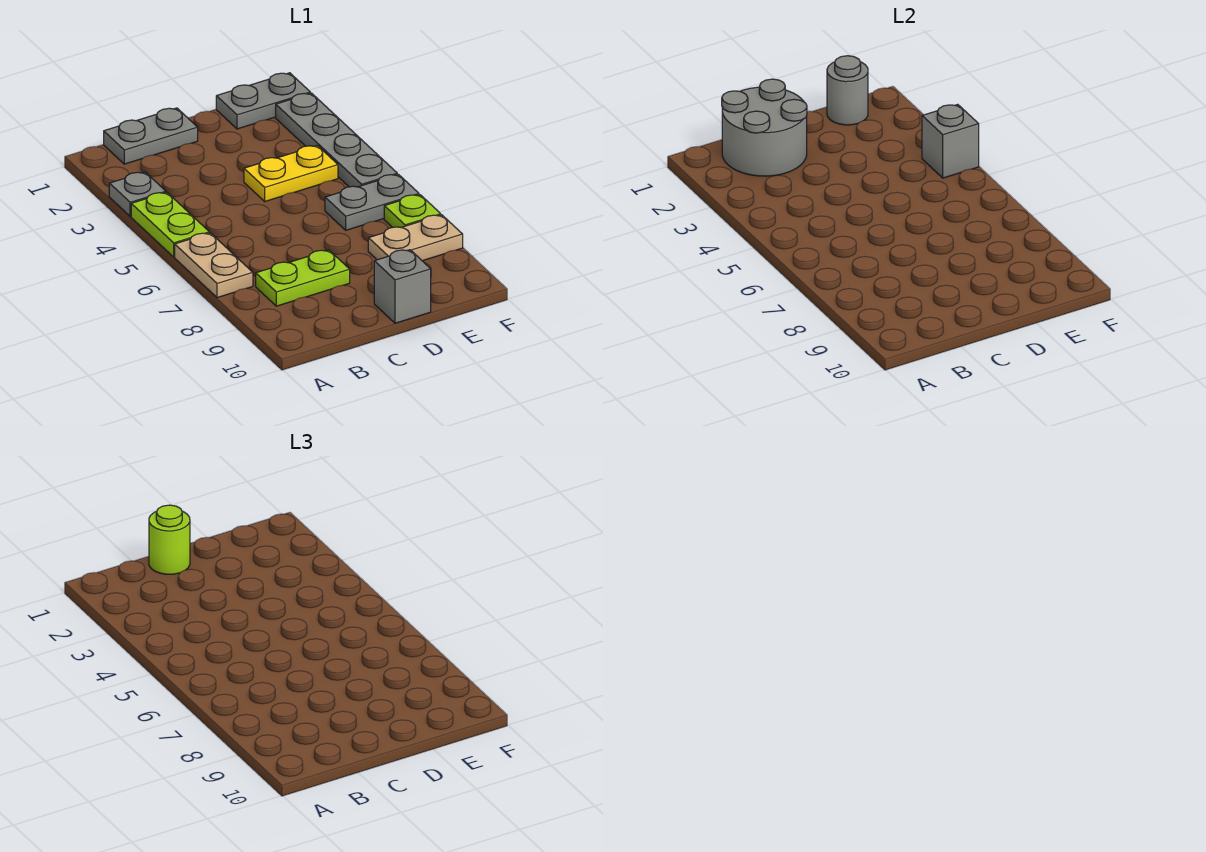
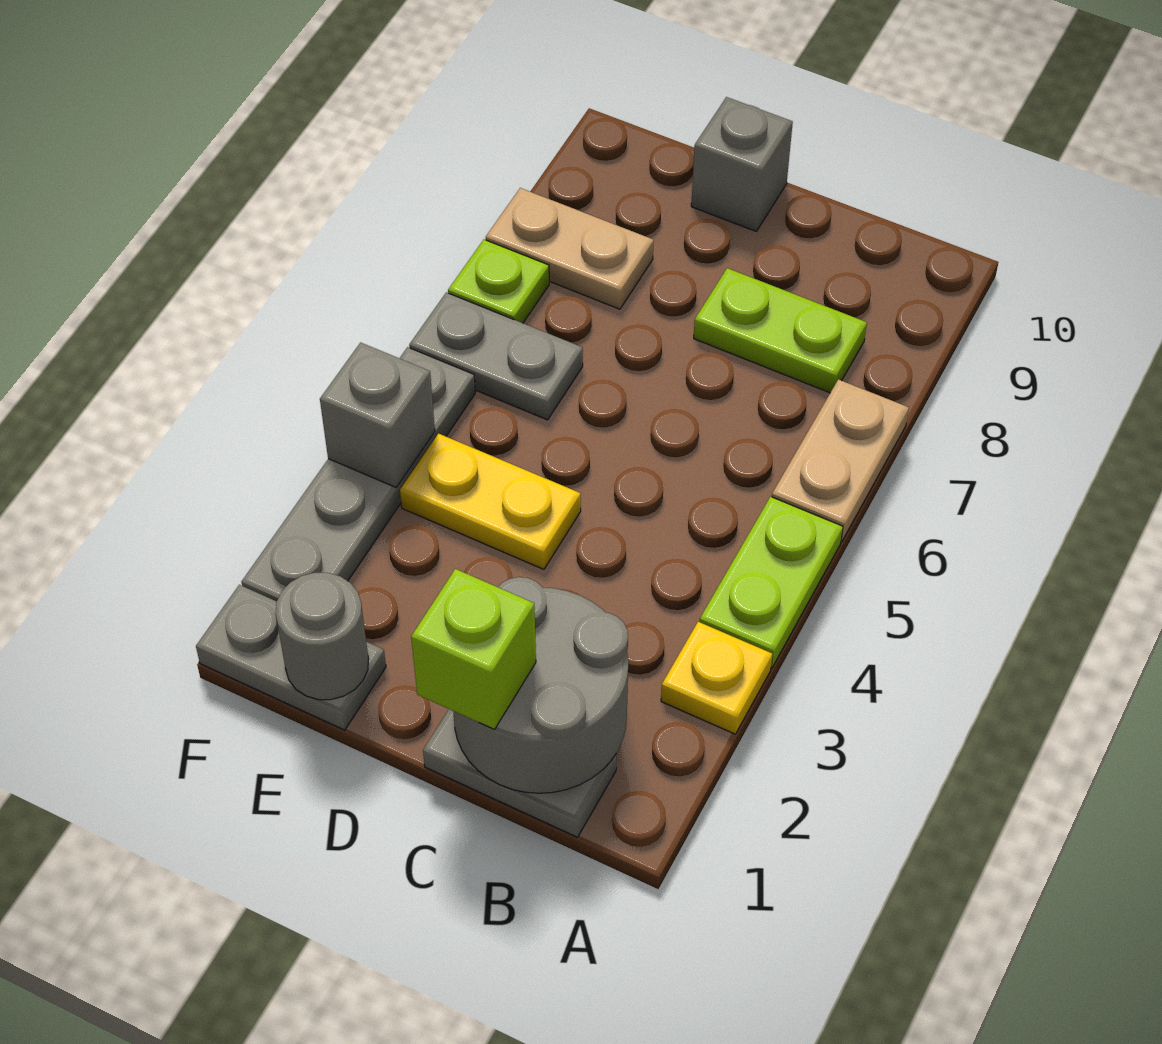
grey plate A3 level 1 -> yellow plate A3 level 1
lime round brick C1 level 3 -> lime brick C1 level 3

